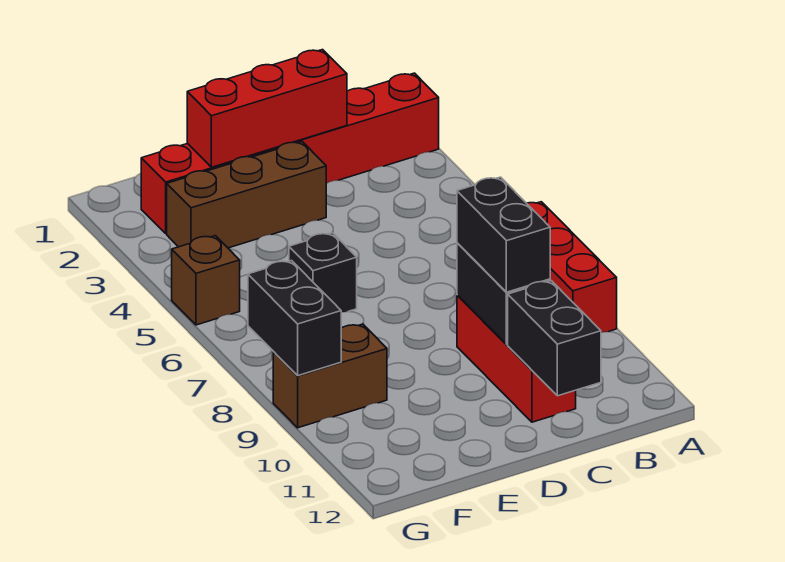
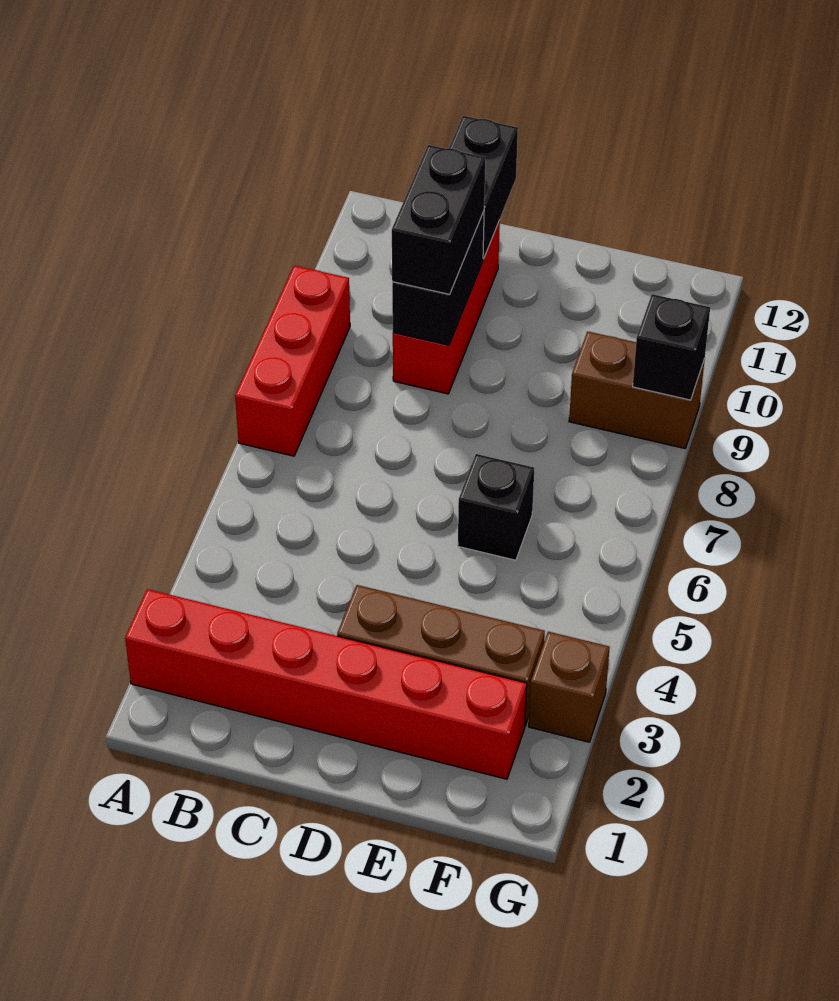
red brick C2:E2 level 2 -> none
brown brick G5 level 1 -> brown brick G3 level 1
black brick G8:G9 level 2 -> black brick G9 level 2

